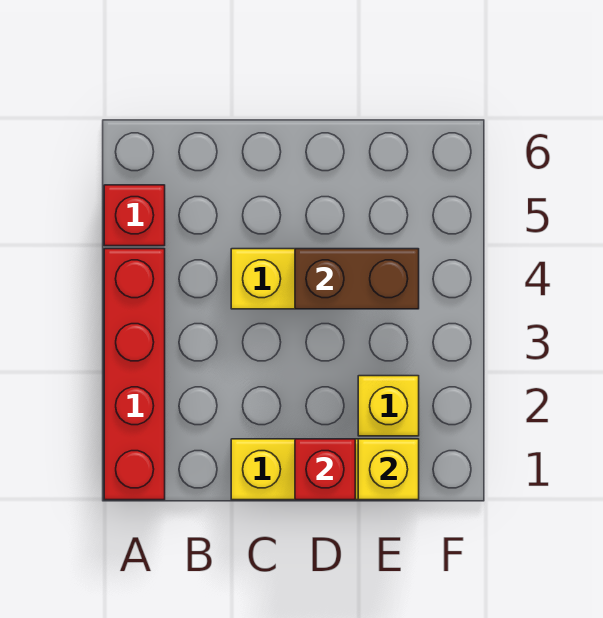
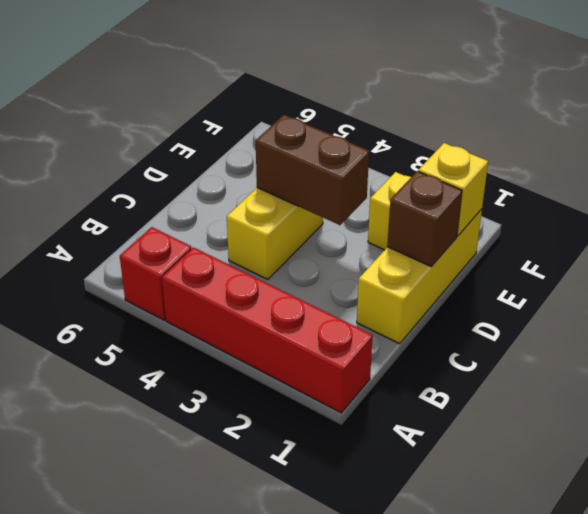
red brick D1 level 2 -> brown brick D1 level 2
brown brick D4:E4 level 2 -> brown brick D3:D4 level 2

